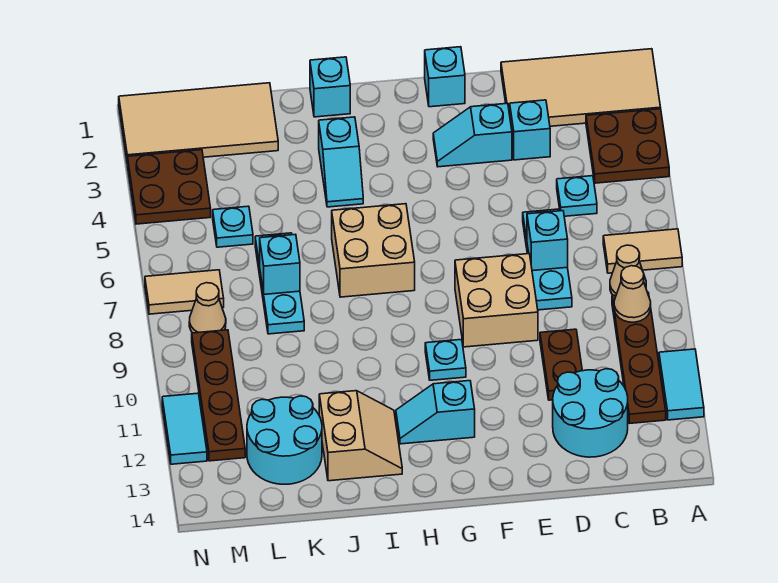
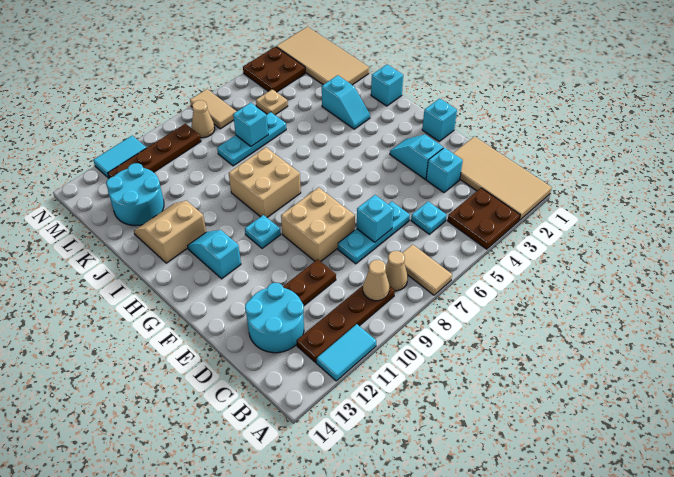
tan brick H6:I7 level 1 -> tan brick H8:I9 level 1
cyan slope I3:I4 level 1 top 3 -> cyan slope I3:J3 level 1 top J
tan slope I12:J13 level 1 top J -> tan slope I12:J13 level 1 top I
cyan plate L5 level 1 -> tan plate L5 level 1

